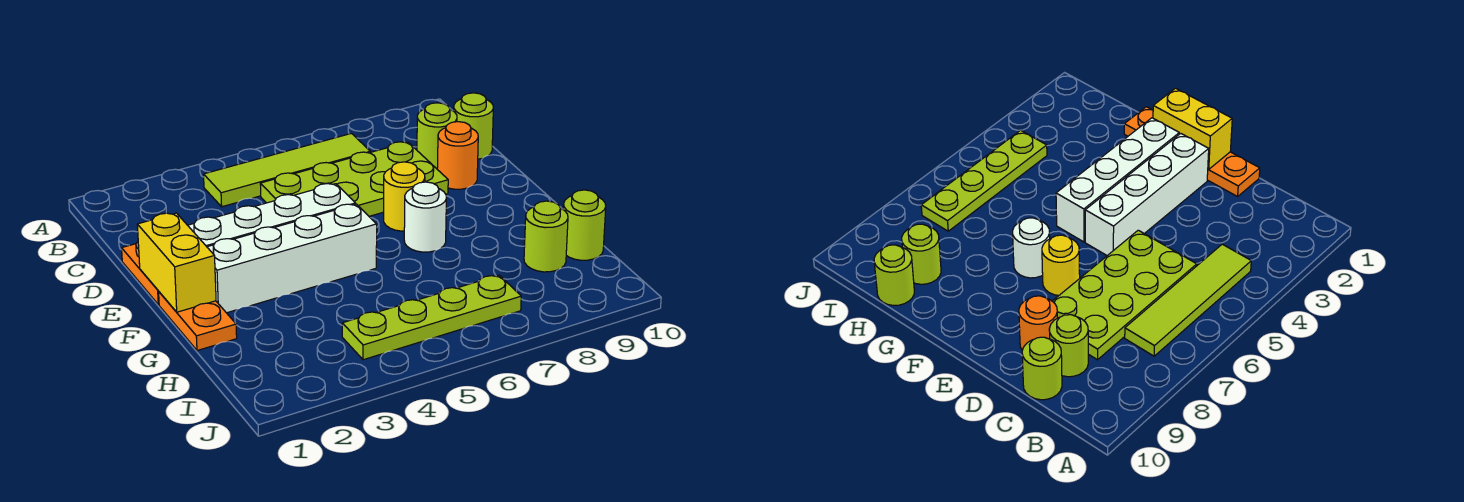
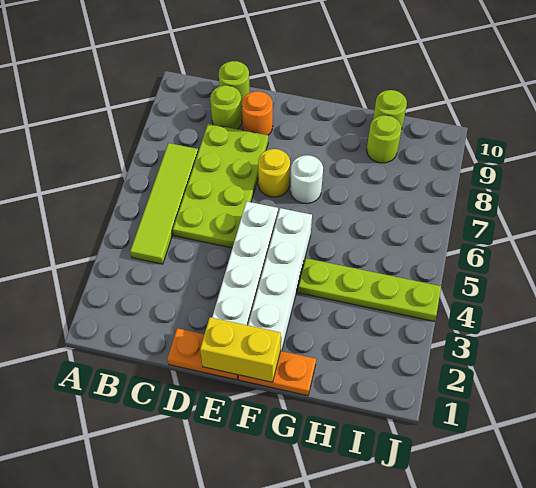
lime plate I4:I7 level 1 -> lime plate G4:J4 level 1

